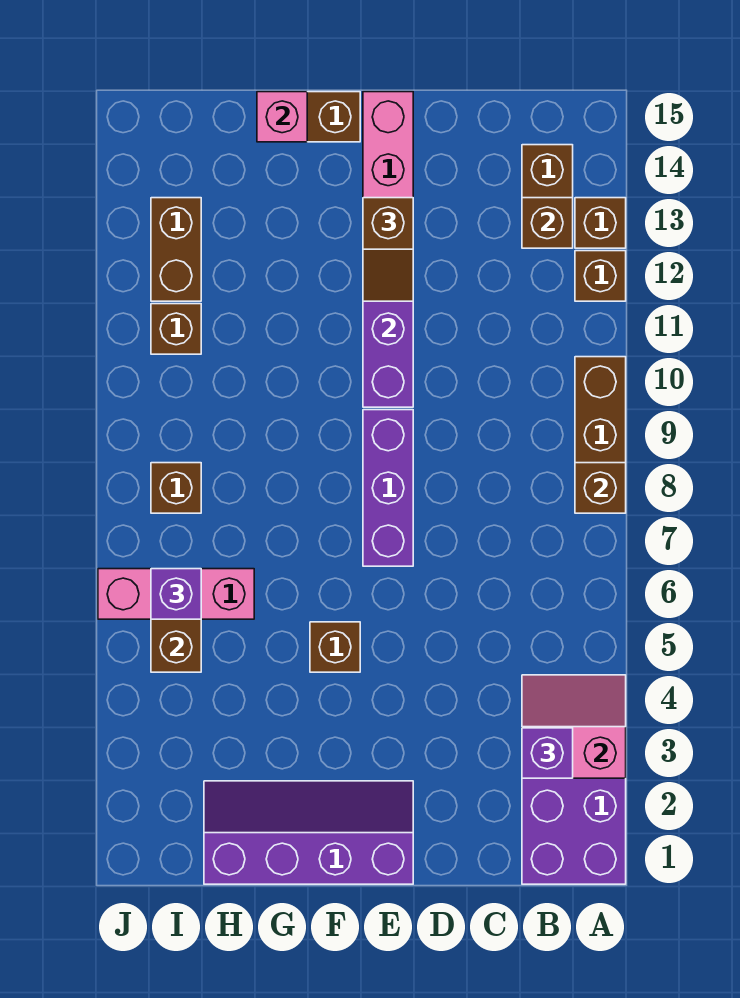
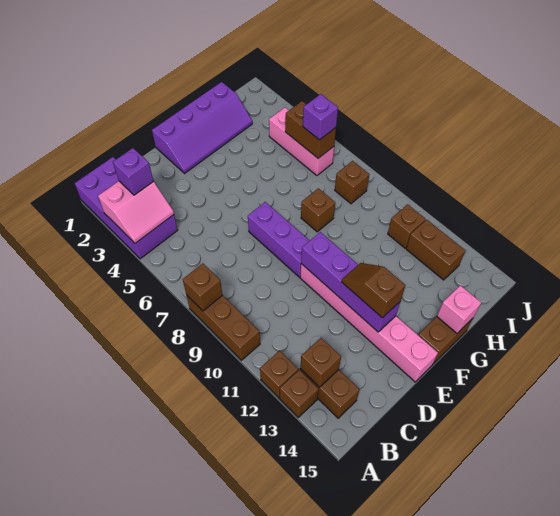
brown brick F5 level 1 -> brown brick G8 level 1
pink brick H6:J6 level 1 -> pink brick I4:I6 level 1

